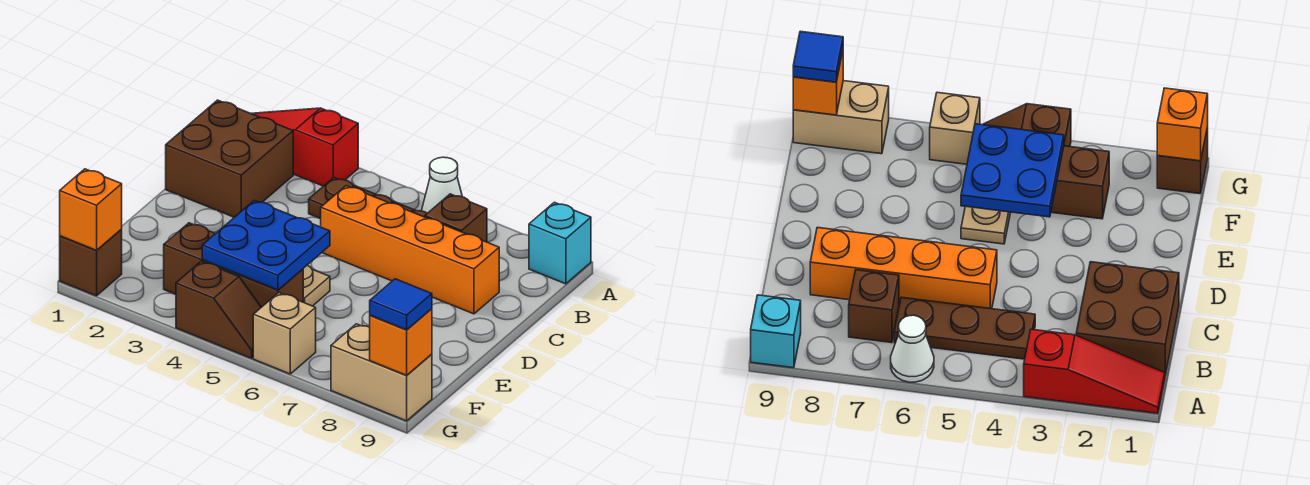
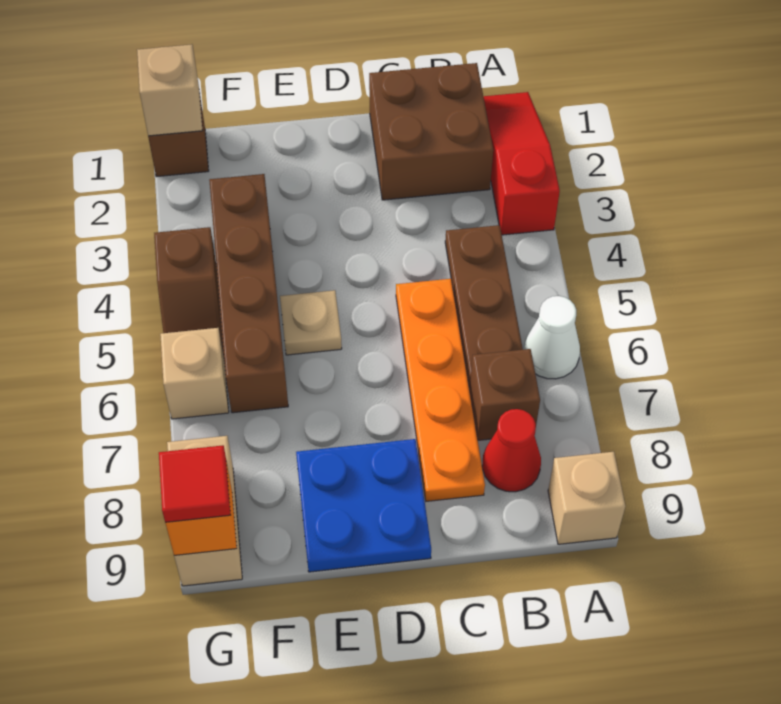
cyan brick A9 level 1 -> tan brick A9 level 1
none -> red cone B8 level 1
orange brick C5:C8 level 1 -> orange plate C5:C8 level 1
blue plate E4:F5 level 2 -> blue plate D8:E9 level 1
brown brick F3:F5 level 1 -> brown brick F3:F6 level 1
orange brick G1 level 2 -> tan brick G1 level 2
blue tile G9 level 3 -> red tile G9 level 3

